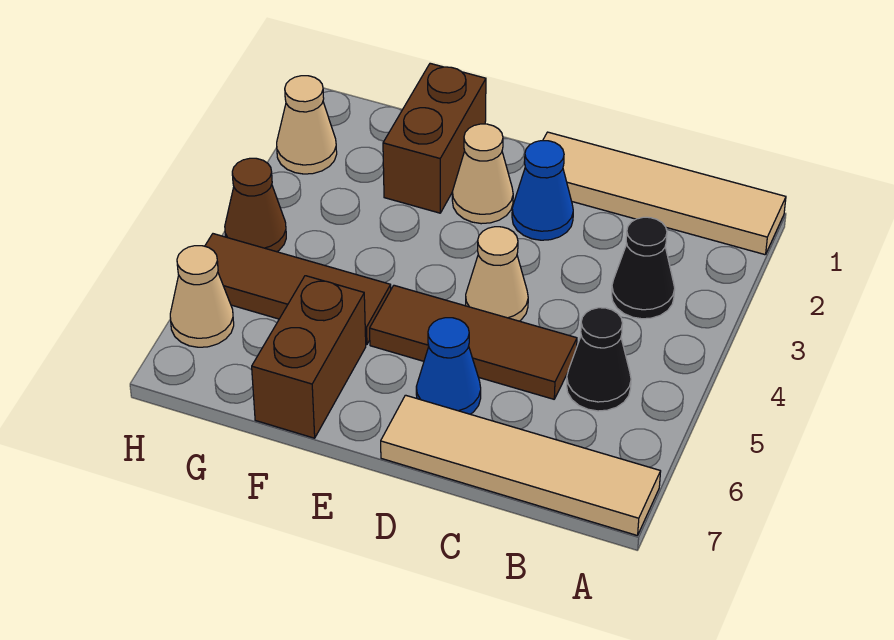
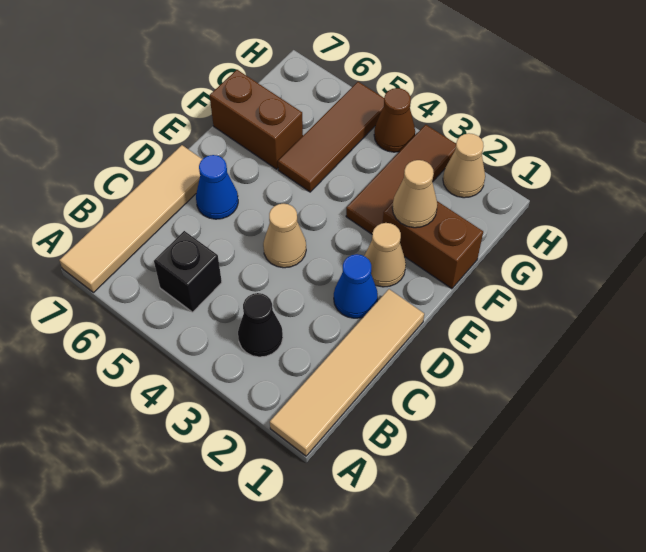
black cone B5 level 1 -> black brick B5 level 1
brown tile C5:E5 level 1 -> brown tile F3:H3 level 1
tan cone H6 level 1 -> tan cone F2 level 2

